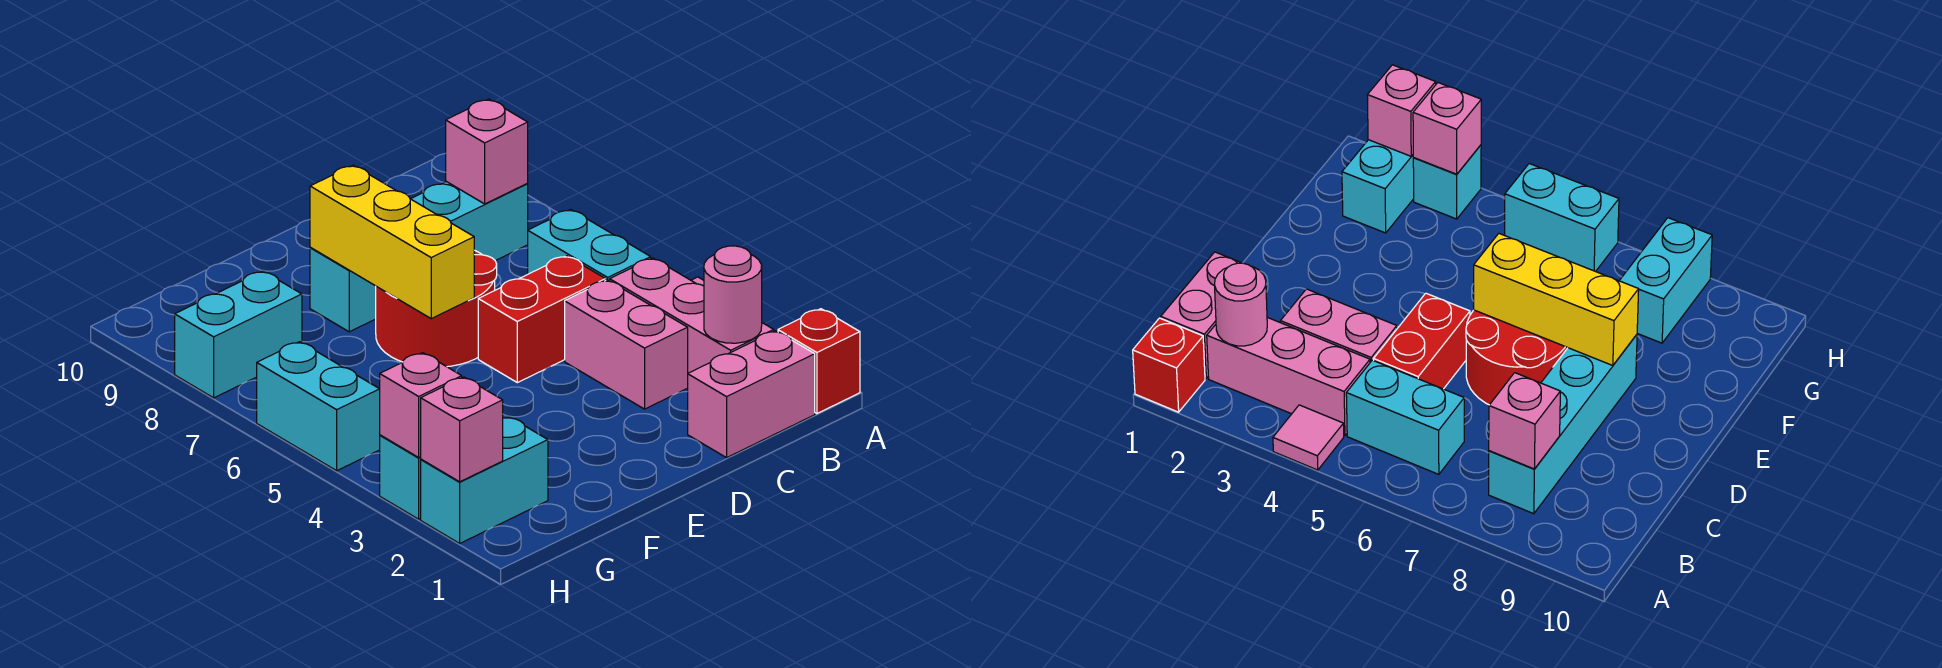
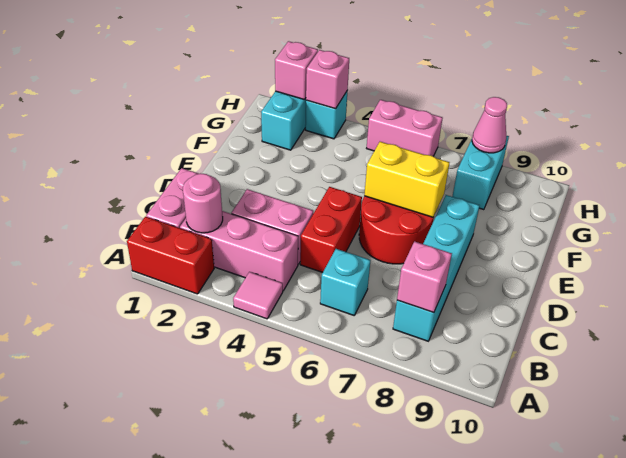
red brick A1 level 1 -> red brick A1:A2 level 1
cyan brick B5:B6 level 1 -> cyan brick B6 level 1
yellow brick E6:E8 level 2 -> yellow brick E6:E7 level 2
cyan brick H5:H6 level 1 -> pink brick H5:H6 level 1
none -> pink cone H8 level 2

